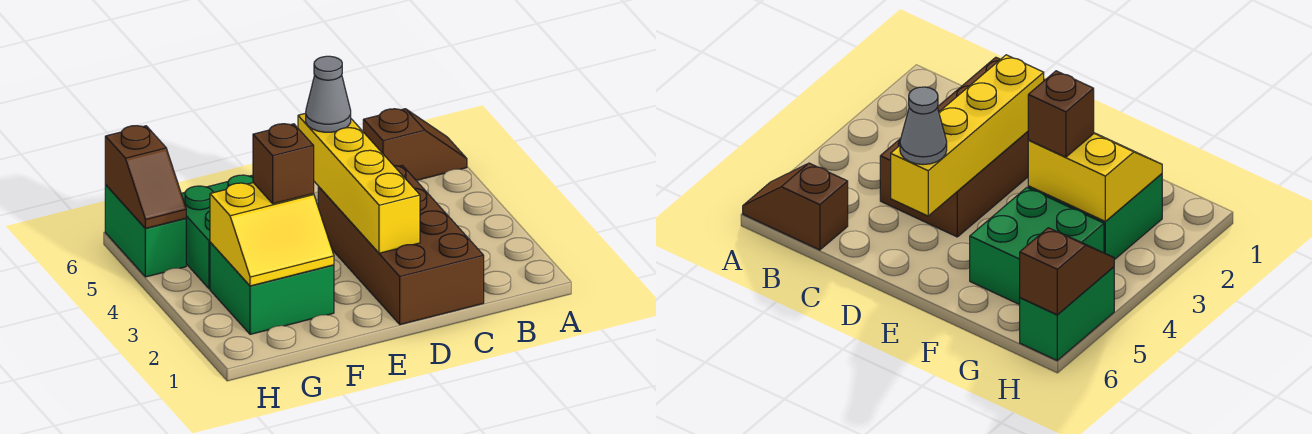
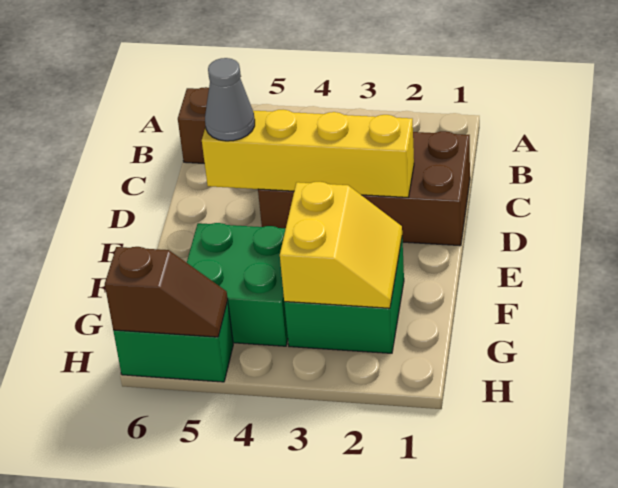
brown brick F3 level 3 -> none

